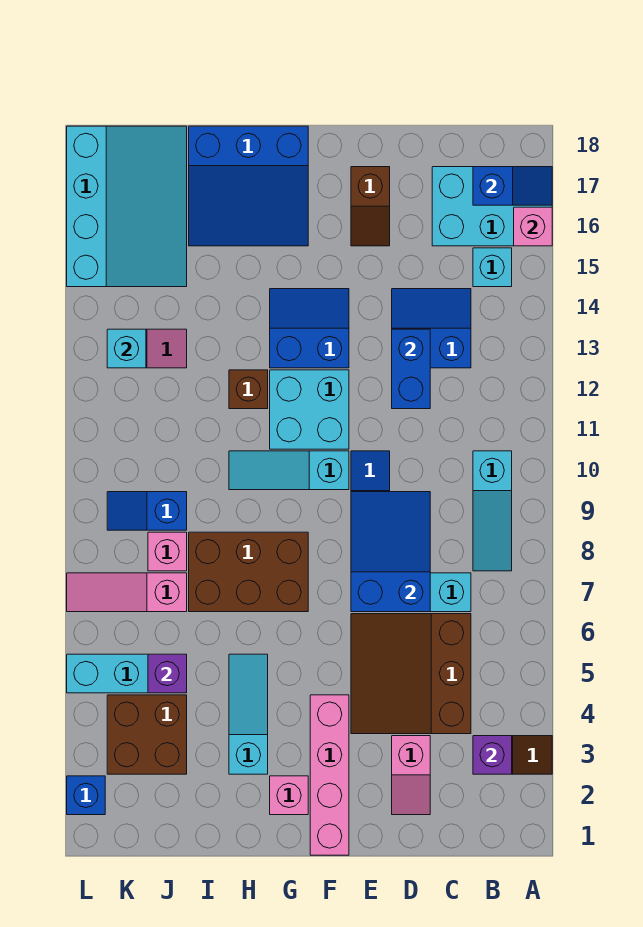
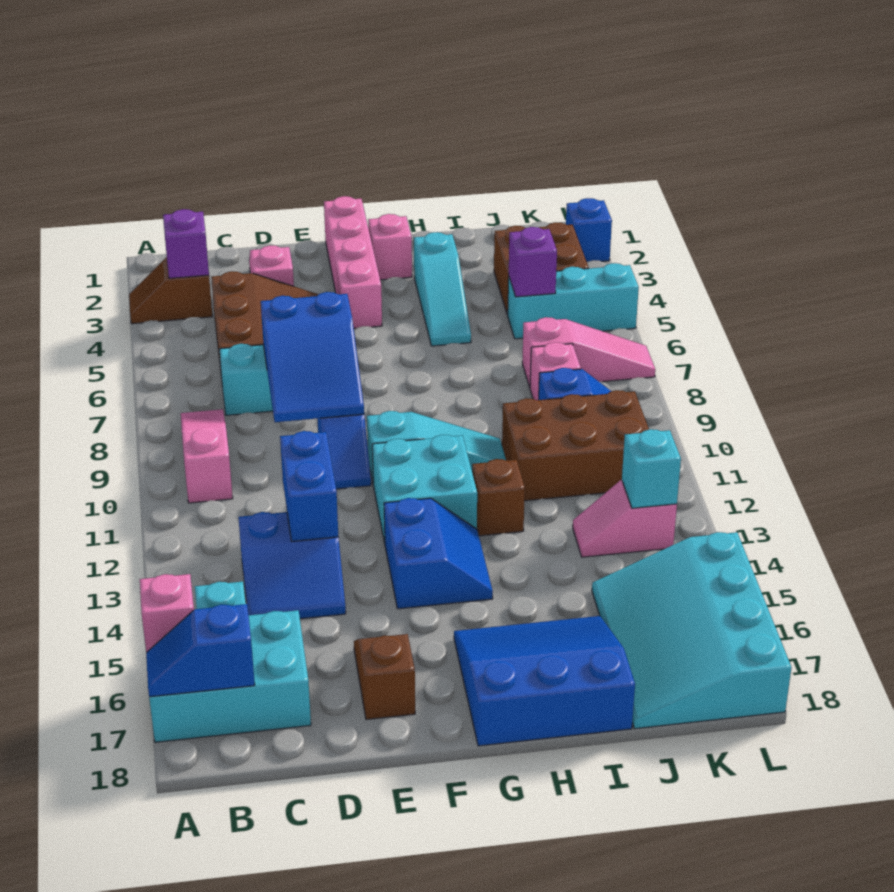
cyan slope B8:B10 level 1 top 10 -> pink slope B8:B10 level 1 top 10
blue slope F13:G14 level 1 top 13 -> blue slope F13:G14 level 1 top F
brown brick G7:I8 level 1 -> brown brick I10:K11 level 1

